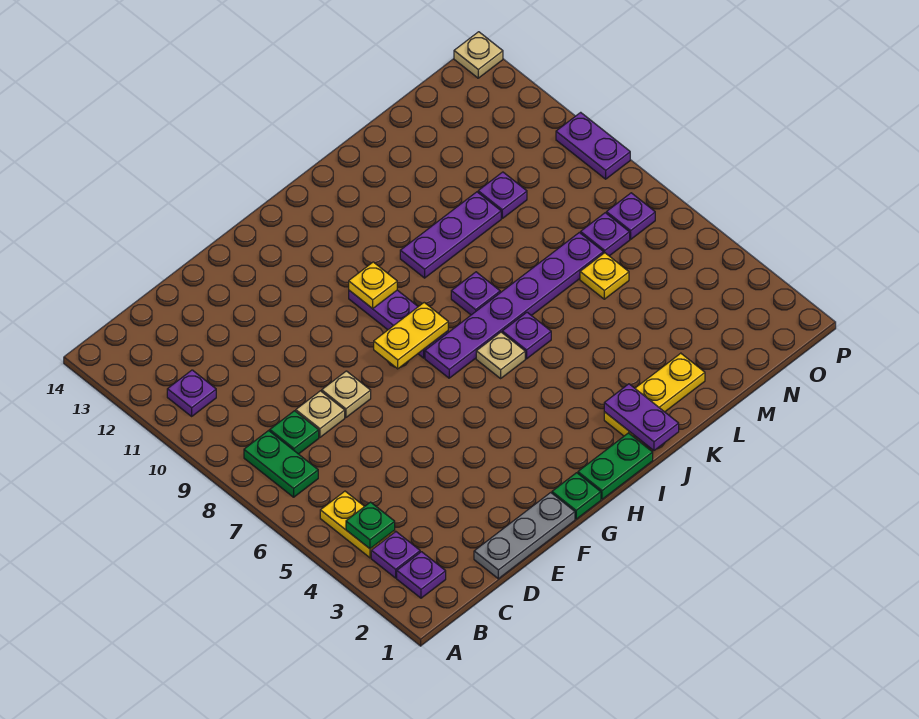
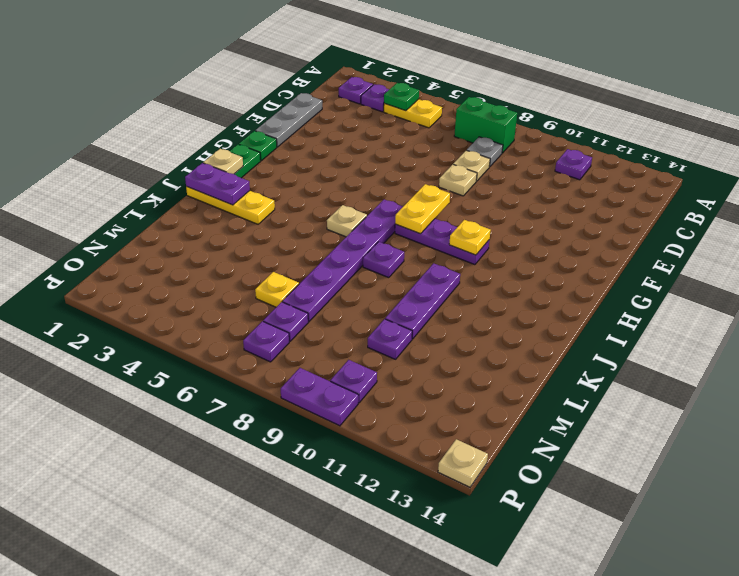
green plate B7:B8 level 1 -> green brick B7:B8 level 1
green plate C8 level 1 -> grey plate C8 level 1
none -> tan plate I1 level 2
yellow plate J2:L2 level 1 -> yellow plate J1:J3 level 1
purple plate J6 level 1 -> purple plate O10 level 1

